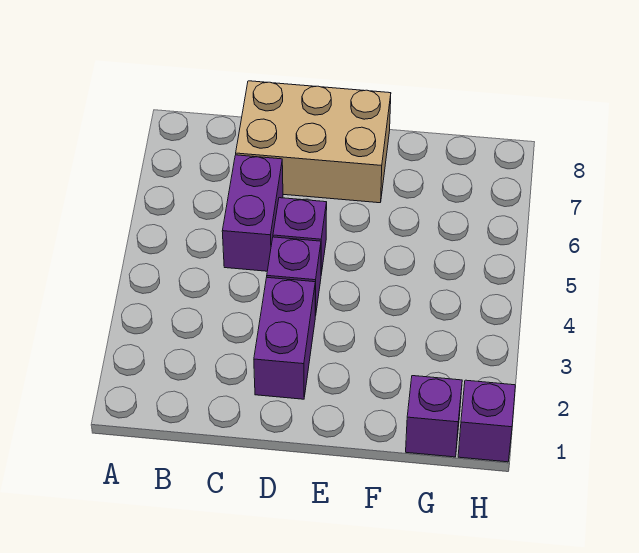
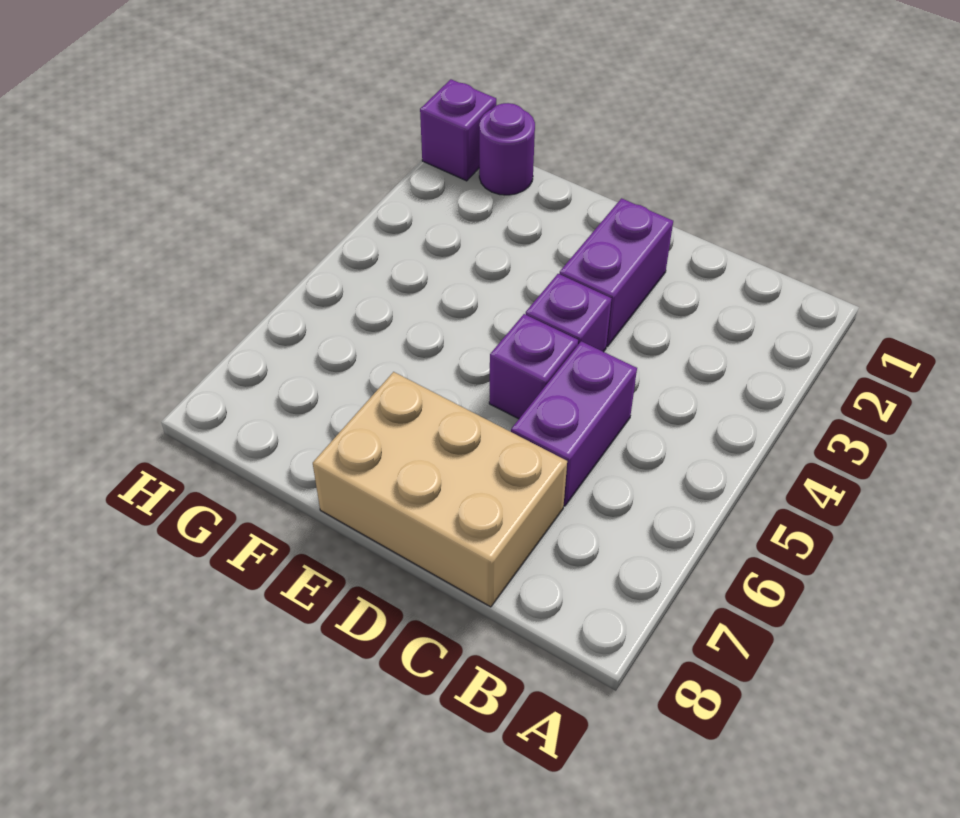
purple brick G1 level 1 -> purple round brick G1 level 1

